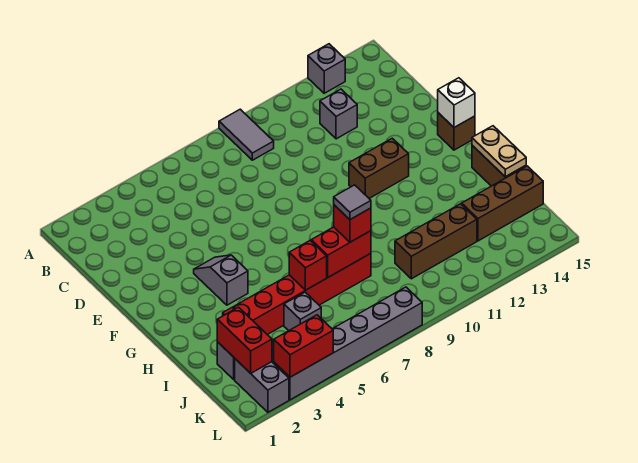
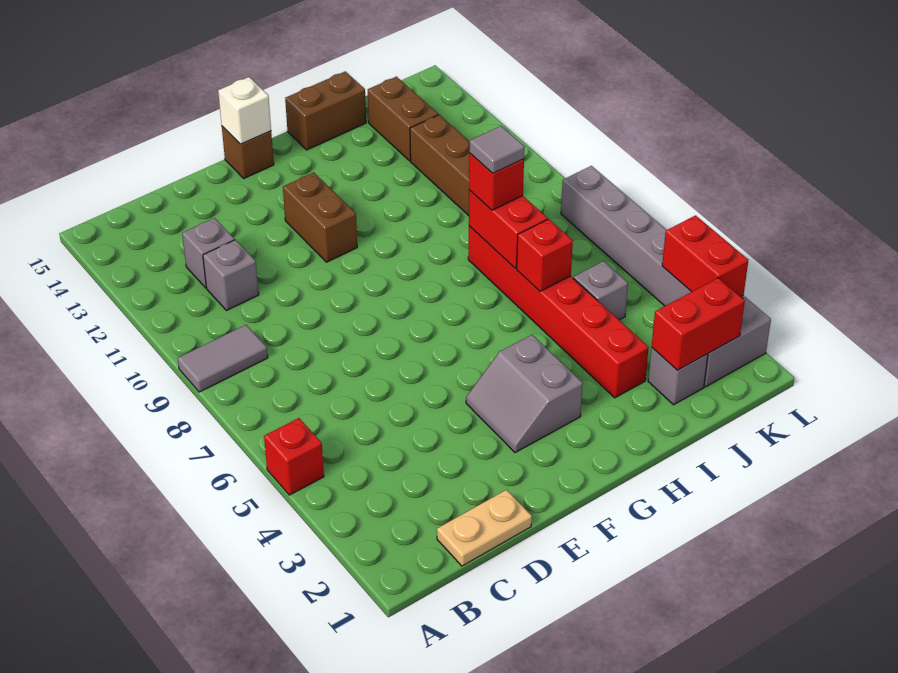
none -> red brick A5 level 1
grey brick A13 level 1 -> grey brick C11 level 1
grey slope F4:G4 level 1 top G -> grey slope F3:G4 level 1 top G
tan plate H15:I15 level 2 -> tan plate C1:D1 level 1
brown brick J13:J15 level 1 -> brown brick J13:J14 level 1

